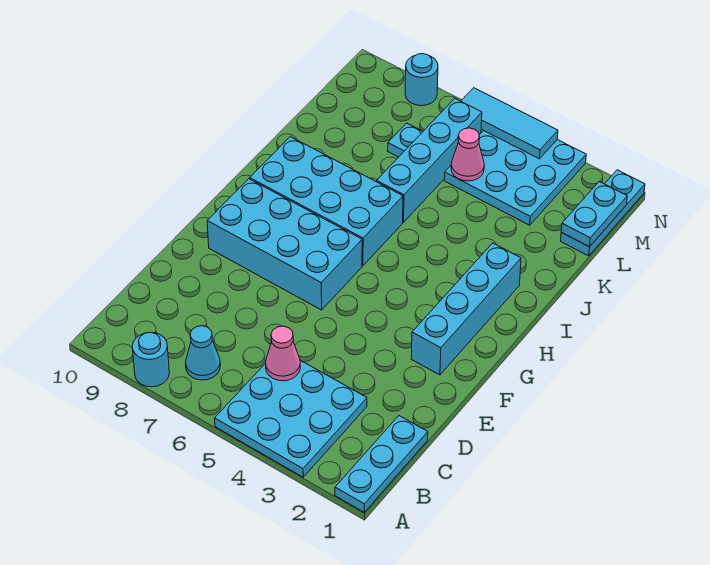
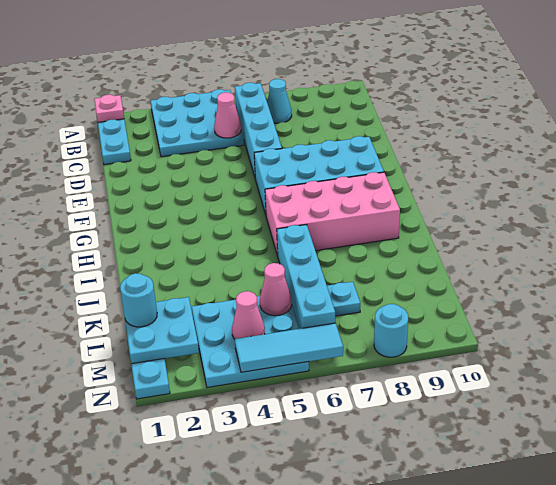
none -> pink plate A1 level 2
cyan round brick A8 level 1 -> cyan round brick L1 level 3
cyan brick F2:I2 level 1 -> cyan brick B6:E6 level 1
cyan brick H6:I9 level 1 -> pink brick H6:I9 level 1
cyan plate L1:M1 level 2 -> cyan plate L1:M2 level 2
none -> pink cone M4 level 2

